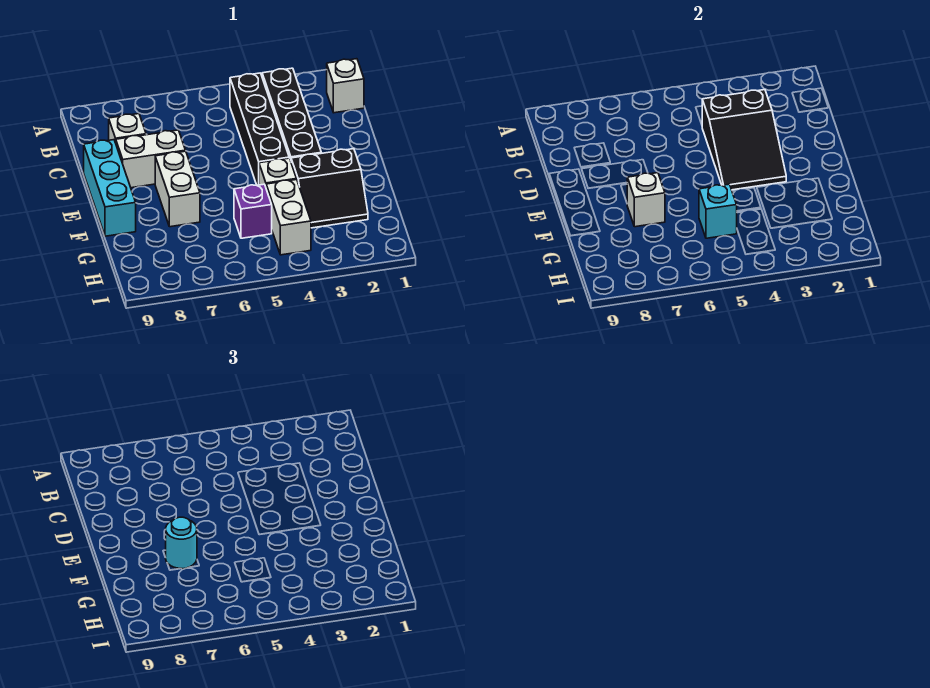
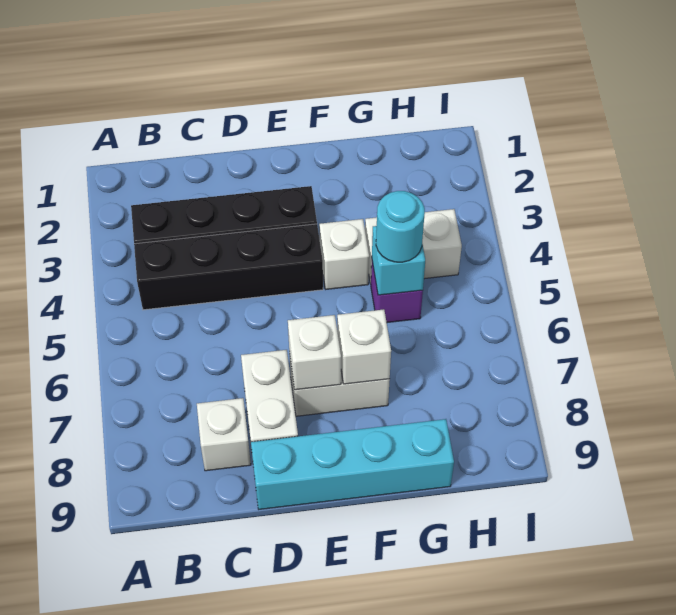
white brick B1 level 1 -> white brick E7 level 2
black slope C3:E4 level 2 top C -> none
cyan brick D9:F9 level 1 -> cyan brick D9:G9 level 1
black slope F2:G3 level 1 top F -> none
cyan round brick F7 level 3 -> cyan round brick G5 level 3

